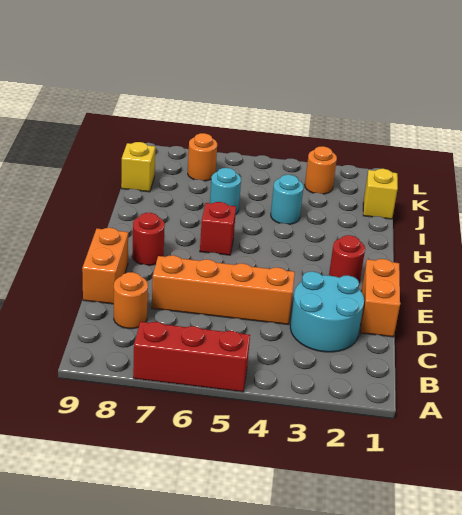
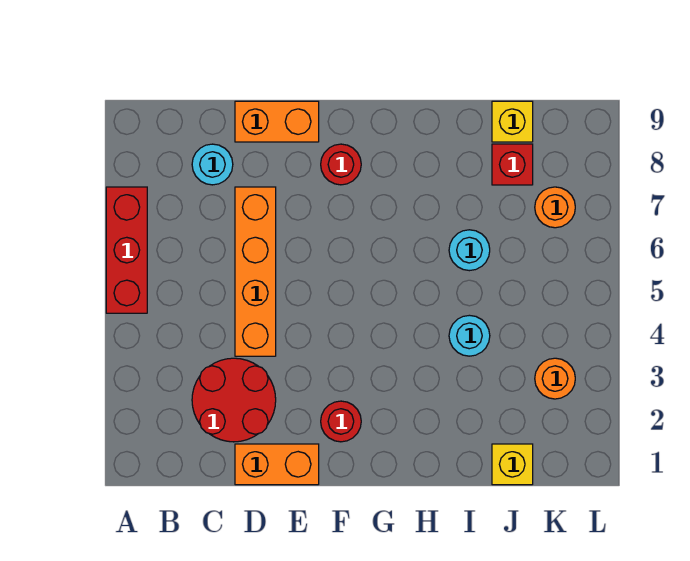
cyan round brick C2:D3 level 1 -> red round brick C2:D3 level 1
orange round brick C8 level 1 -> cyan round brick C8 level 1
red brick G6 level 1 -> red brick J8 level 1

